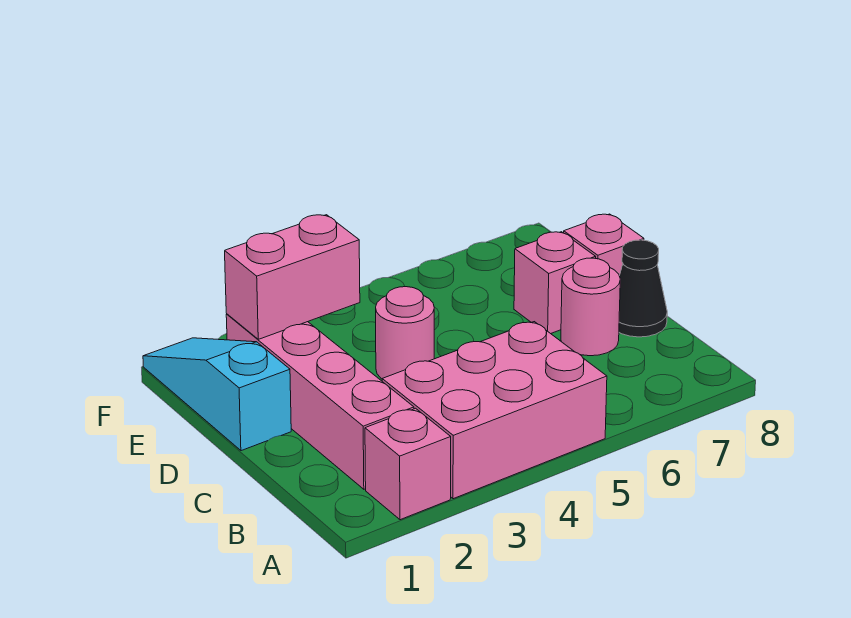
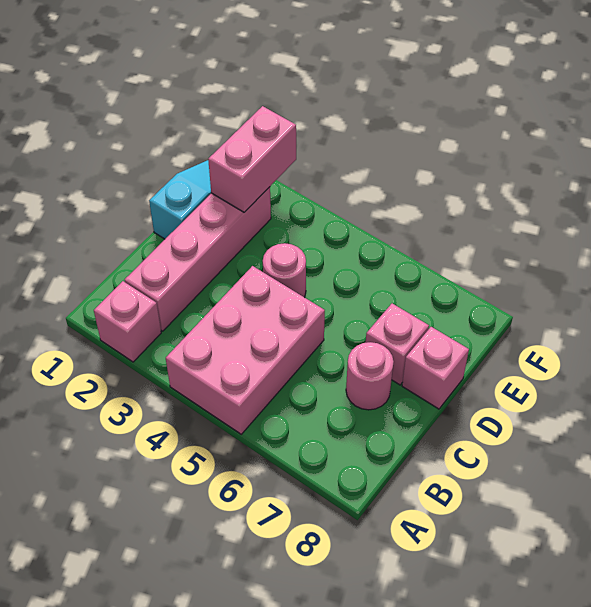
pink brick A3:B5 level 1 -> pink brick A4:C5 level 1
black cone C8 level 1 -> none
pink brick E2:E3 level 2 -> pink brick E2:F2 level 2

